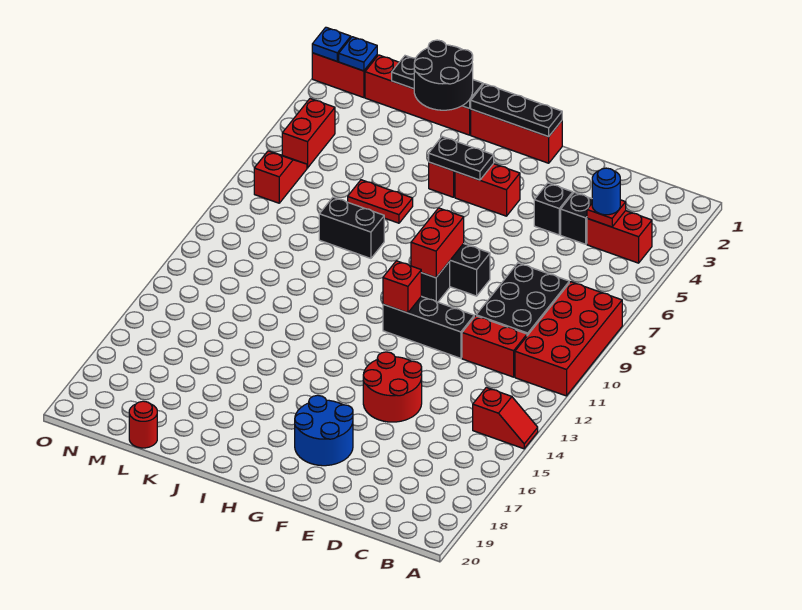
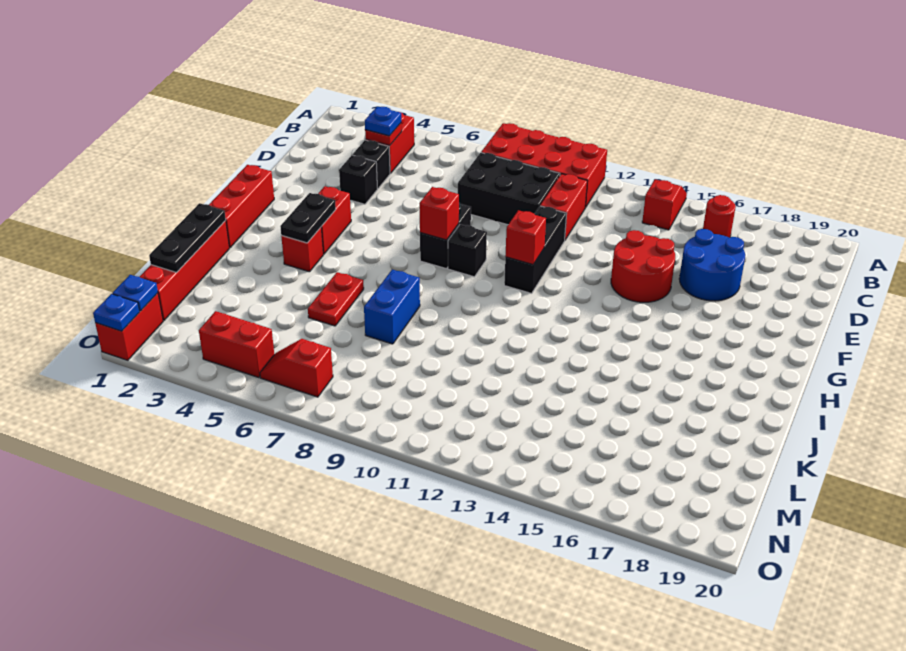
blue round brick C4 level 3 -> blue plate C4 level 3
blue round brick F17:G18 level 1 -> blue round brick D16:E17 level 1
black plate G1:I1 level 2 -> none
red brick G8:G9 level 2 -> red brick G8 level 2
black round brick J1:K2 level 3 -> none
black brick J8:K8 level 1 -> blue brick J8:K8 level 1
red round brick L20 level 1 -> red round brick B16 level 1

